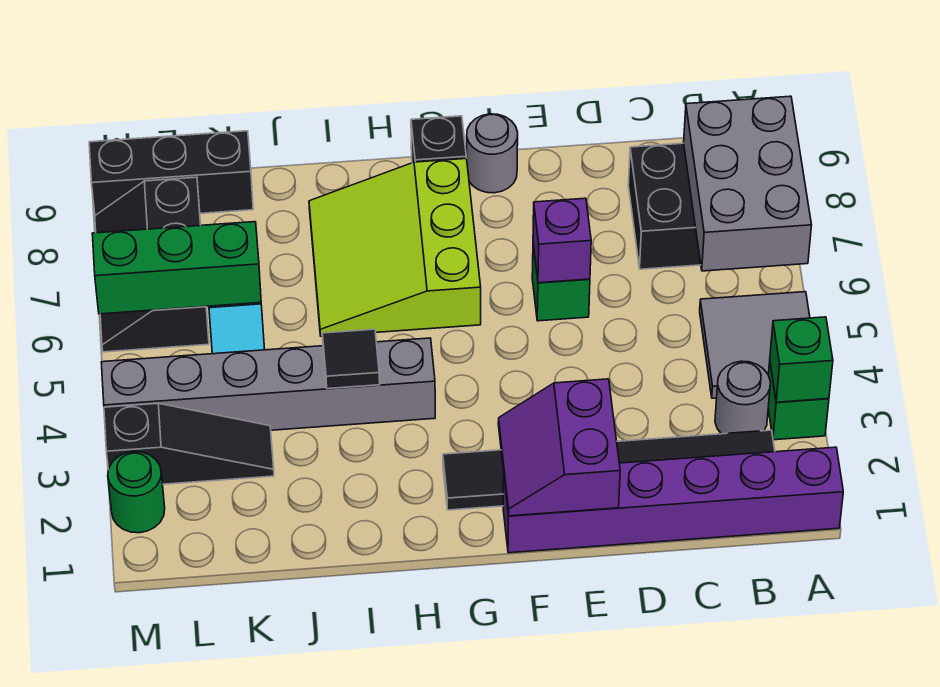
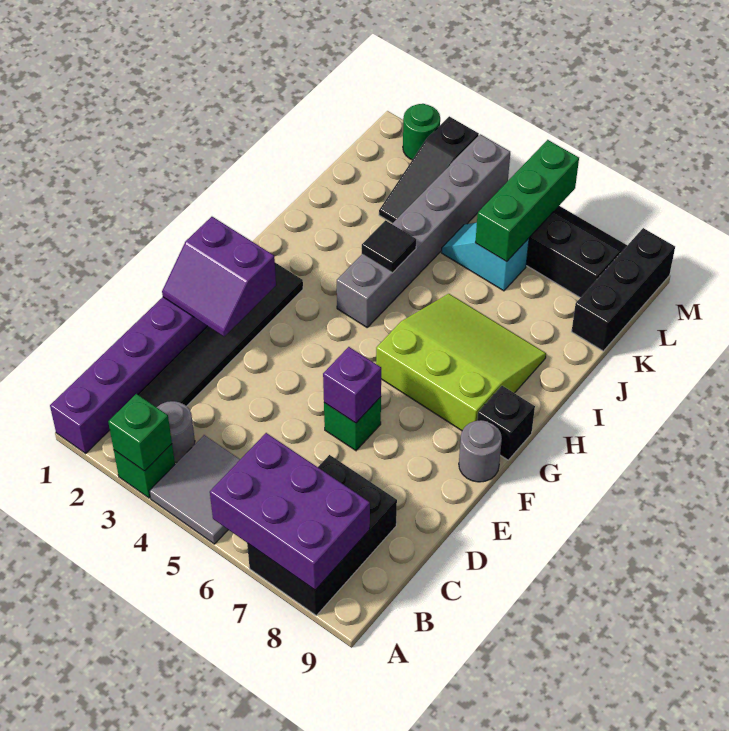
grey brick A6:B8 level 2 -> purple brick A6:B8 level 2
purple slope E1:F2 level 2 top E -> purple slope E1:F2 level 2 top F

